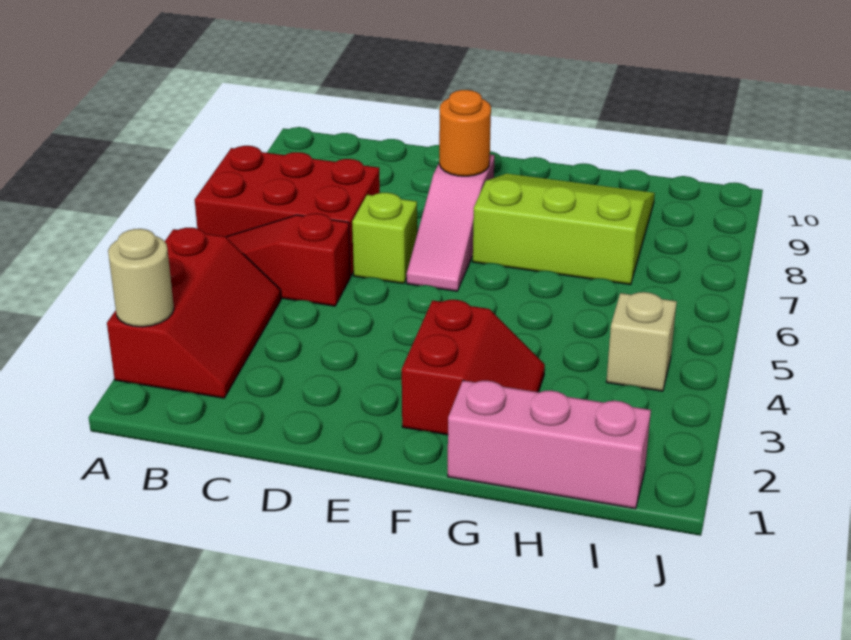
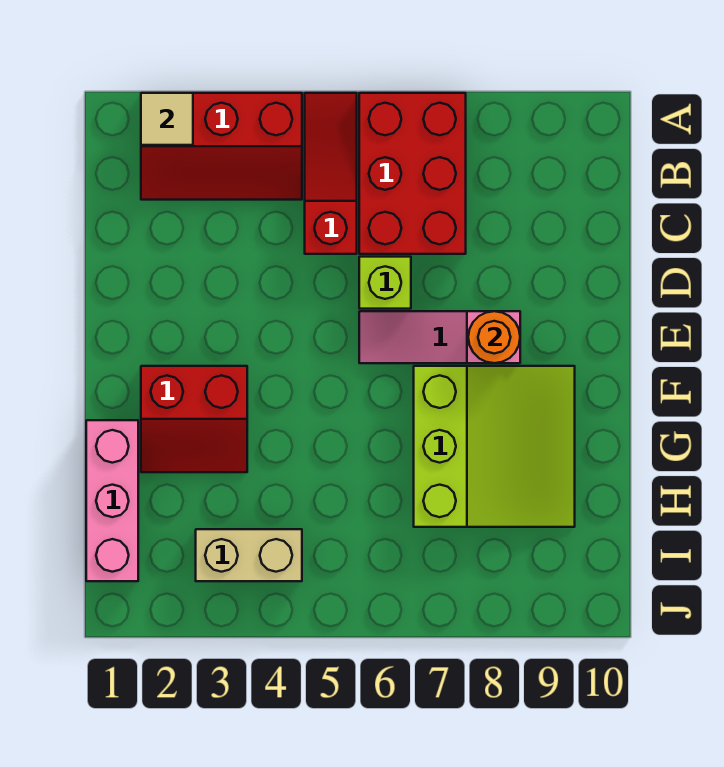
tan round brick A2 level 2 -> tan tile A2 level 2
tan brick I4 level 1 -> tan brick I3:I4 level 1

